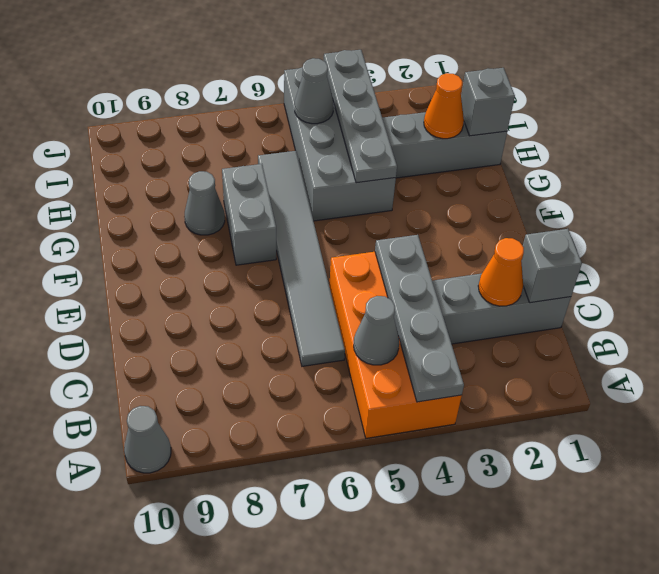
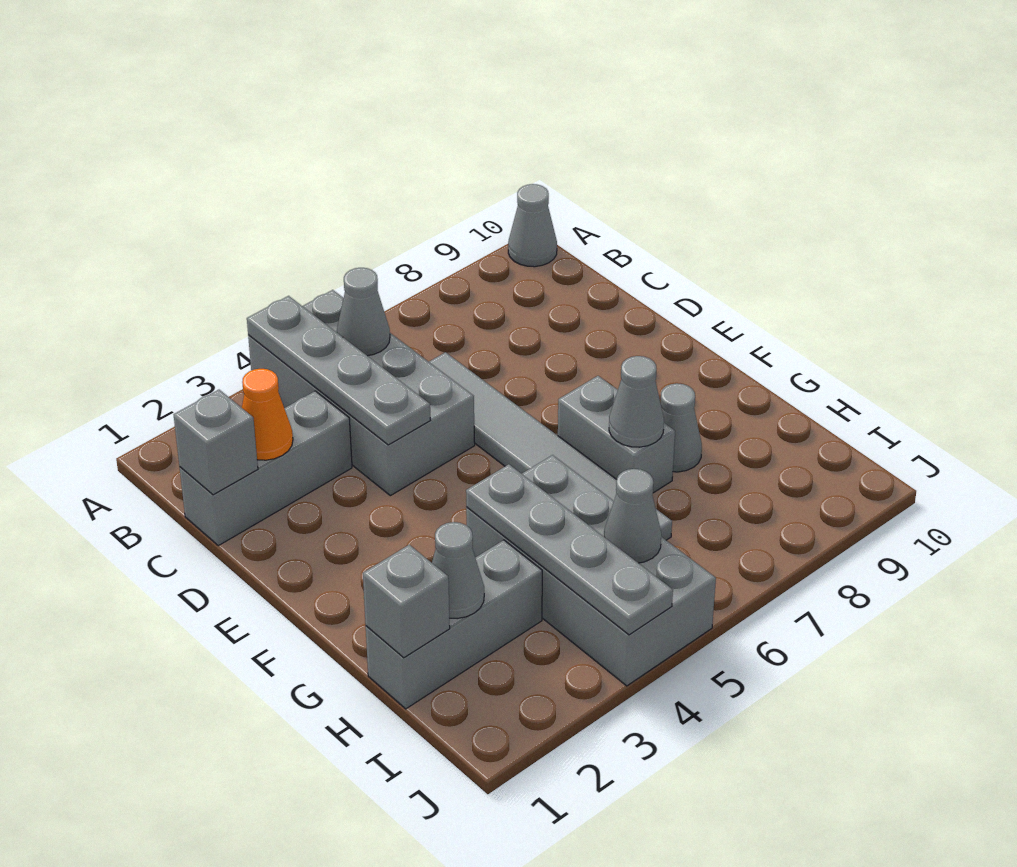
orange brick A4:D5 level 1 -> grey brick A4:D5 level 1
none -> grey cone G7 level 2
orange cone H2 level 2 -> grey cone H2 level 2

